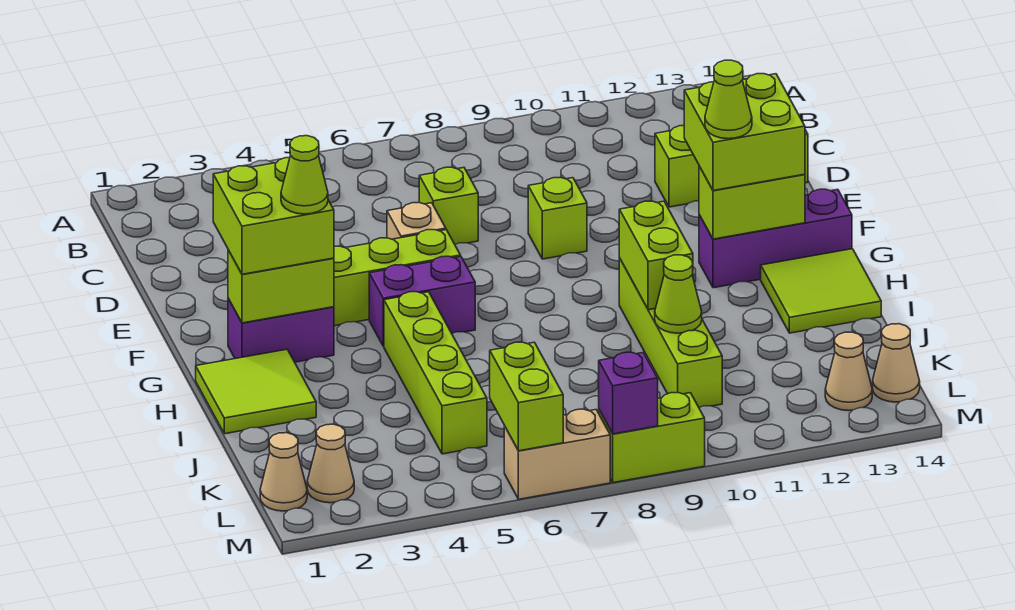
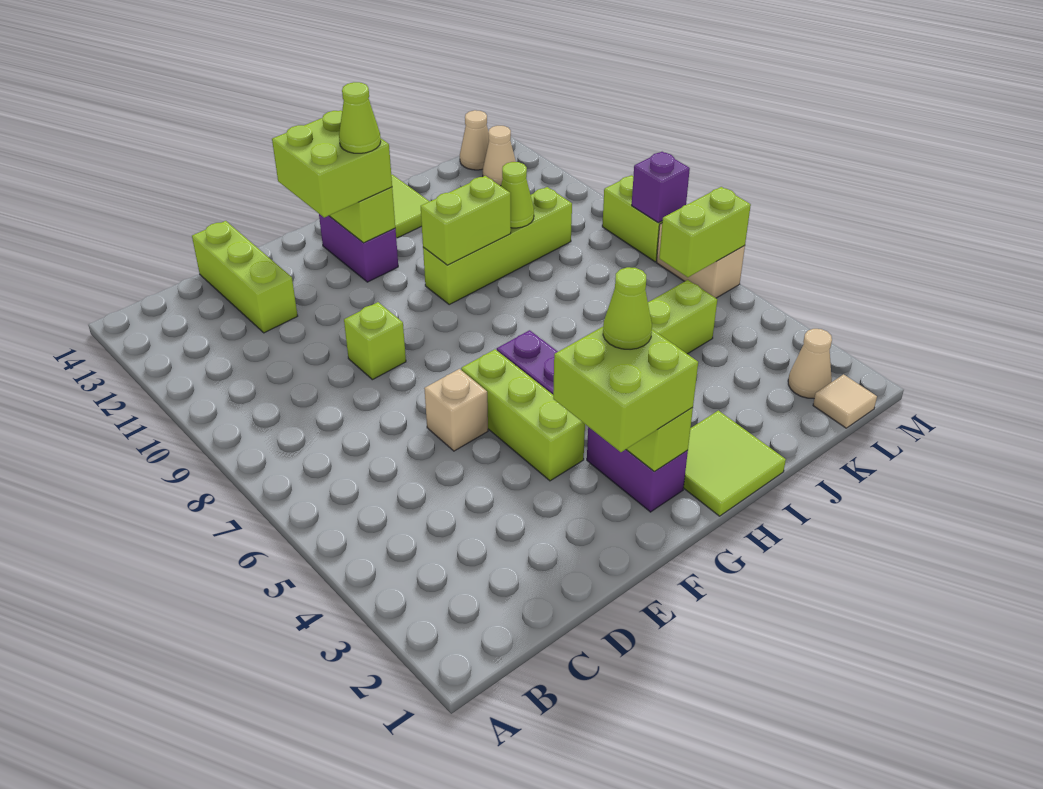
lime brick D7 level 1 -> none
purple brick G12:G14 level 1 -> purple brick G12:G13 level 1
tan cone L1 level 1 -> tan tile L1 level 1

